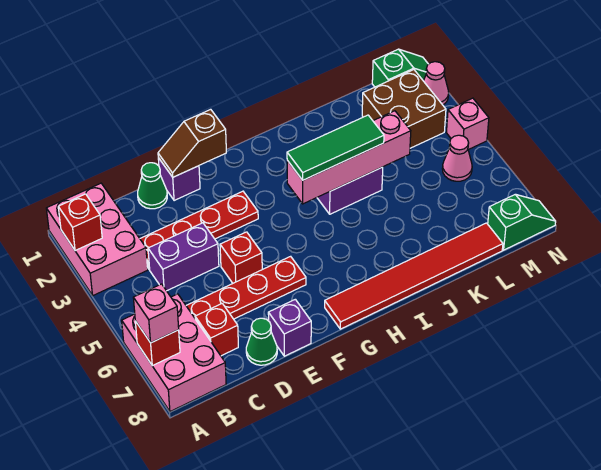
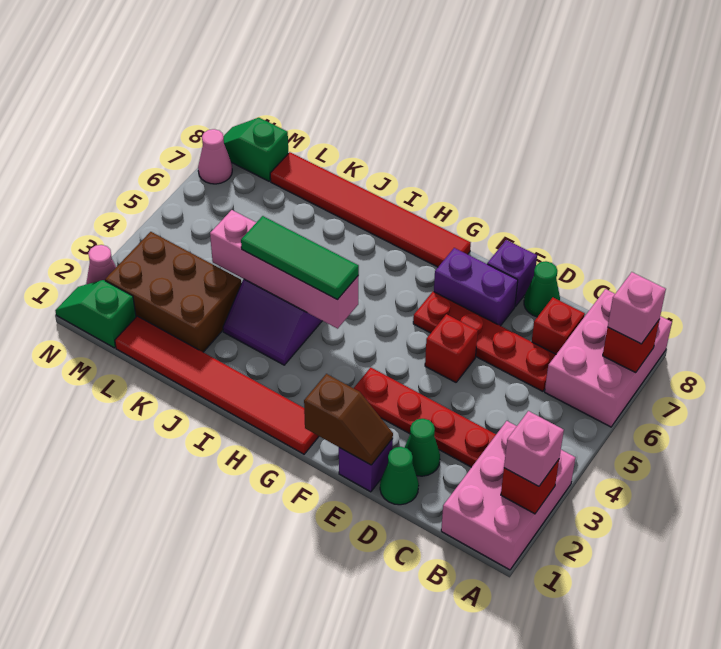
purple brick C4:D4 level 1 -> purple brick E7:F7 level 1
none -> green cone D2 level 1
none -> red tile G1:L1 level 1
brown brick L2:M3 level 1 -> brown brick K2:M3 level 1
pink cone M5 level 1 -> pink cone N7 level 1
pink brick N4 level 1 -> pink brick A2 level 3

